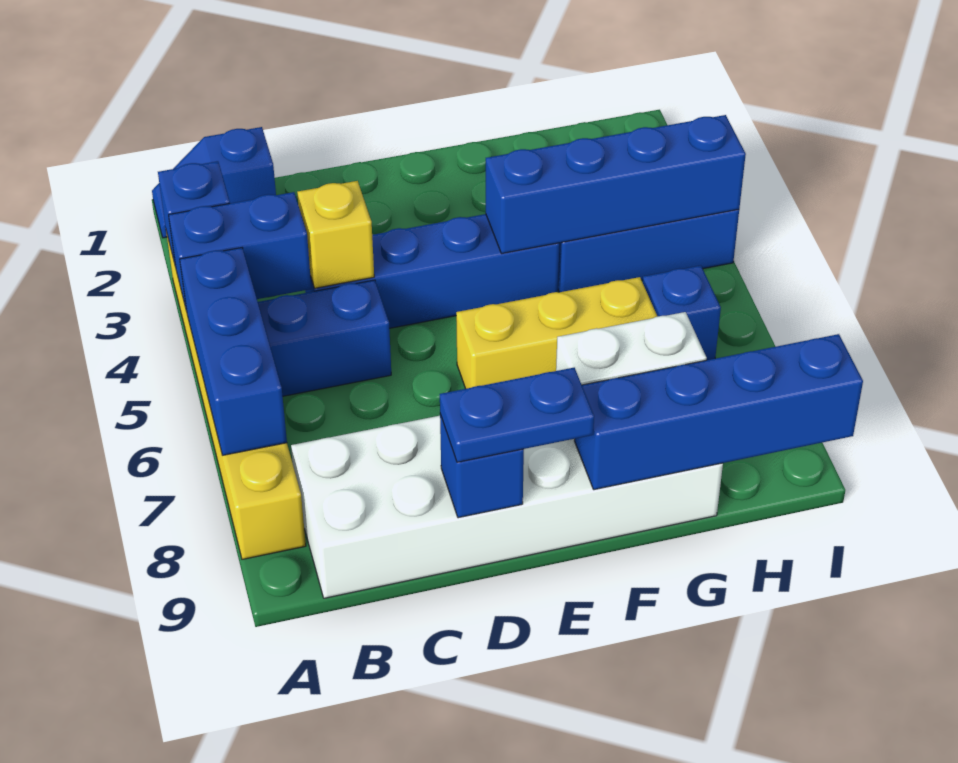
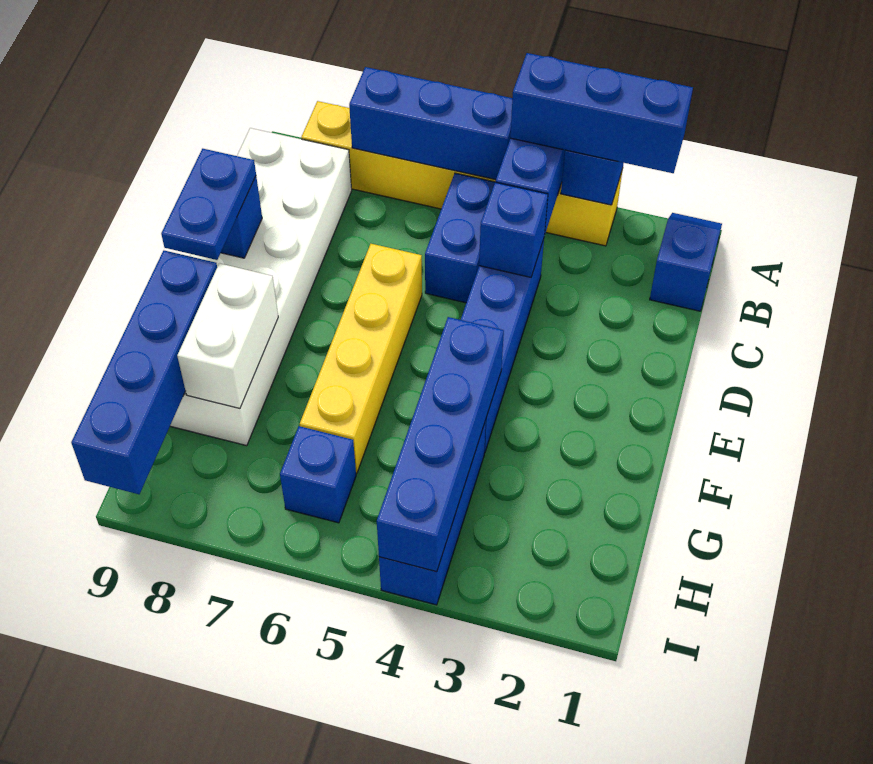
none -> blue brick A2:A4 level 3
yellow brick C4 level 2 -> blue brick C4 level 2
yellow brick E6:G6 level 1 -> yellow brick D6:G6 level 1

